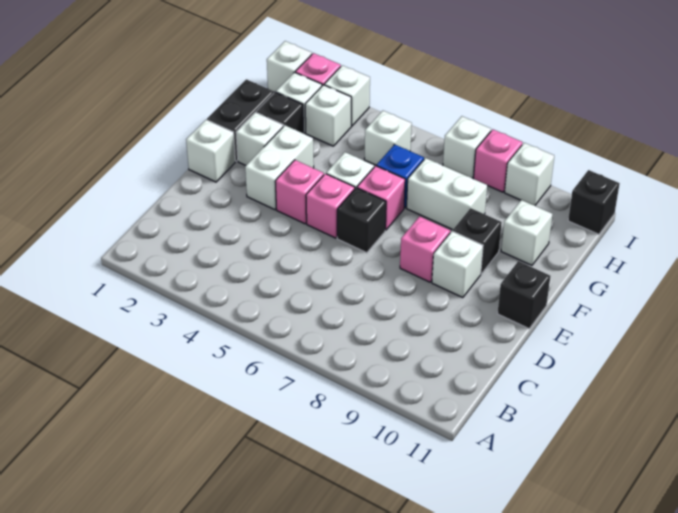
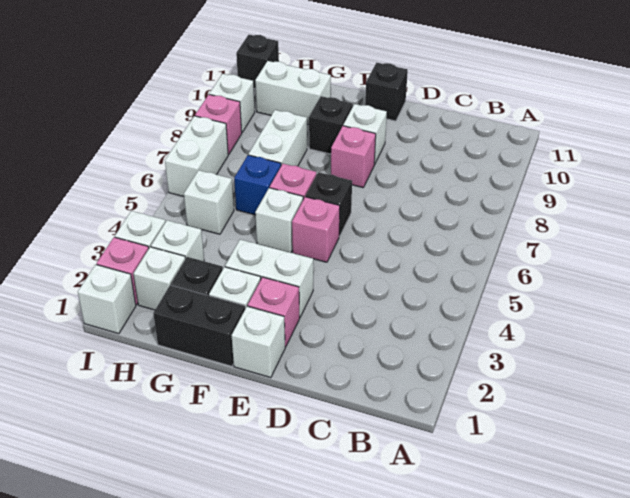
pink brick E4 level 1 -> pink brick E2 level 1
white brick G10 level 1 -> white brick G10:H10 level 1
white brick I7 level 1 -> white brick I6:I7 level 1

